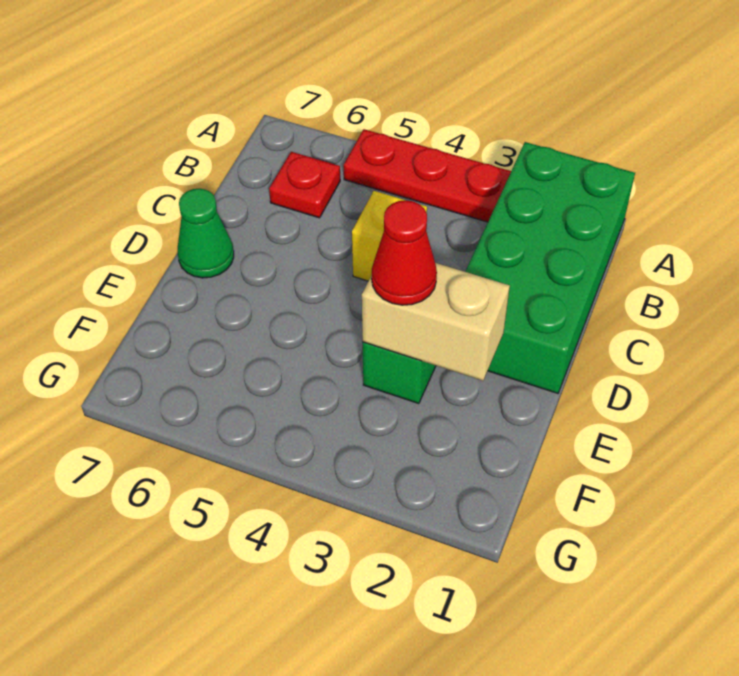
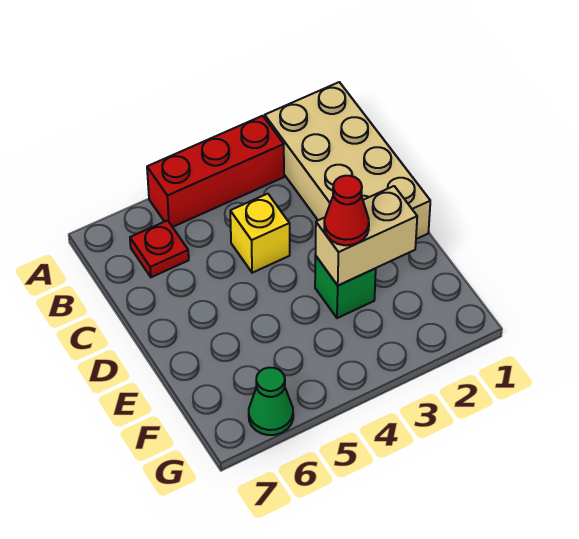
green brick A1:D2 level 1 -> tan brick A1:D2 level 1
red plate A3:A5 level 1 -> red brick A3:A5 level 1
green cone D7 level 1 -> green cone G6 level 1

